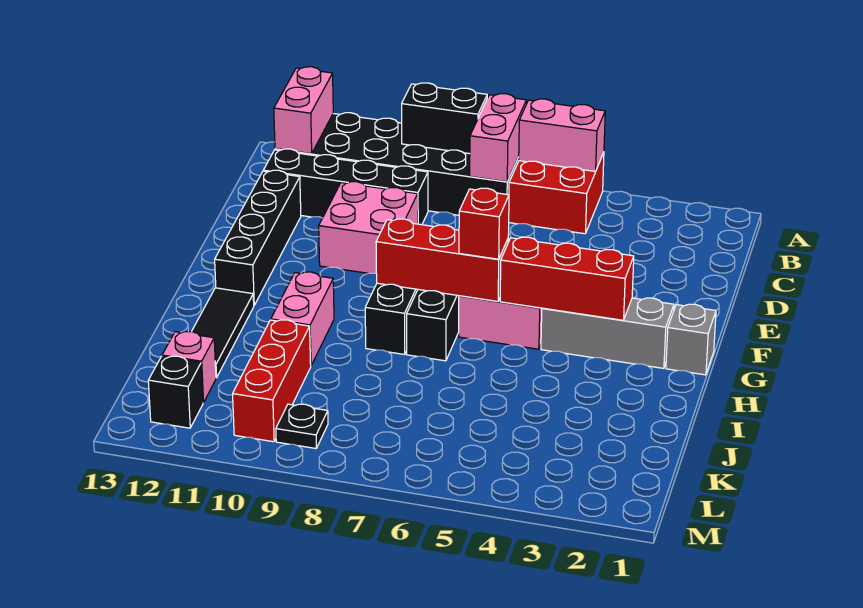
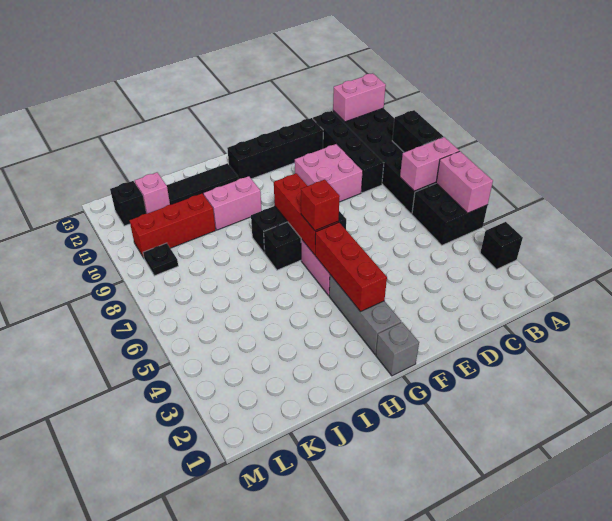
none -> black brick A3 level 1
red brick A5:B6 level 1 -> black brick A5:B6 level 1

